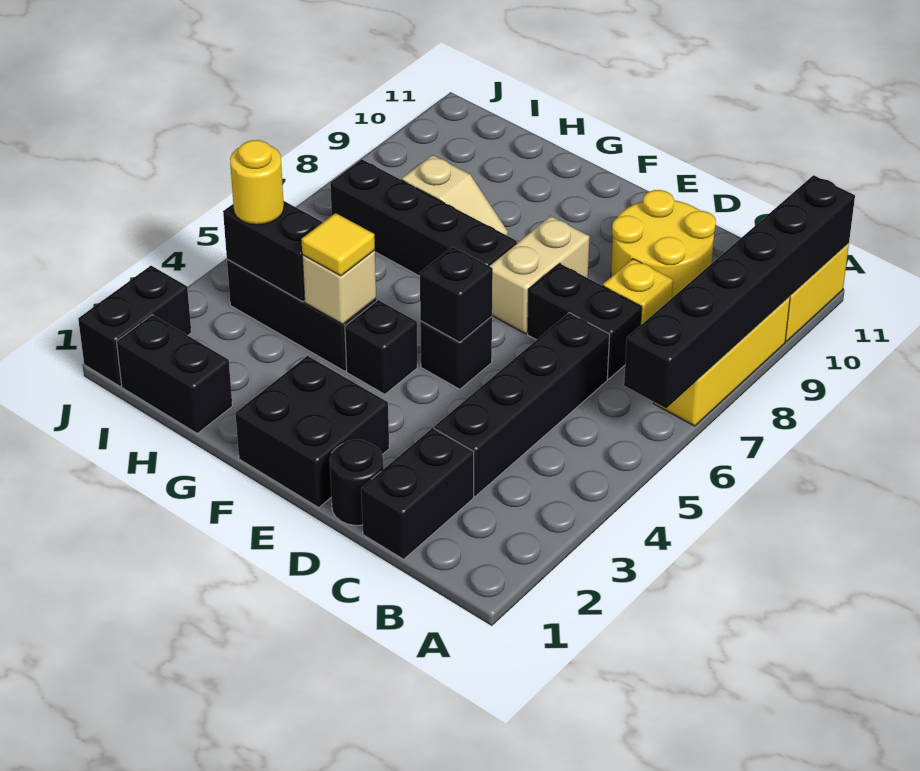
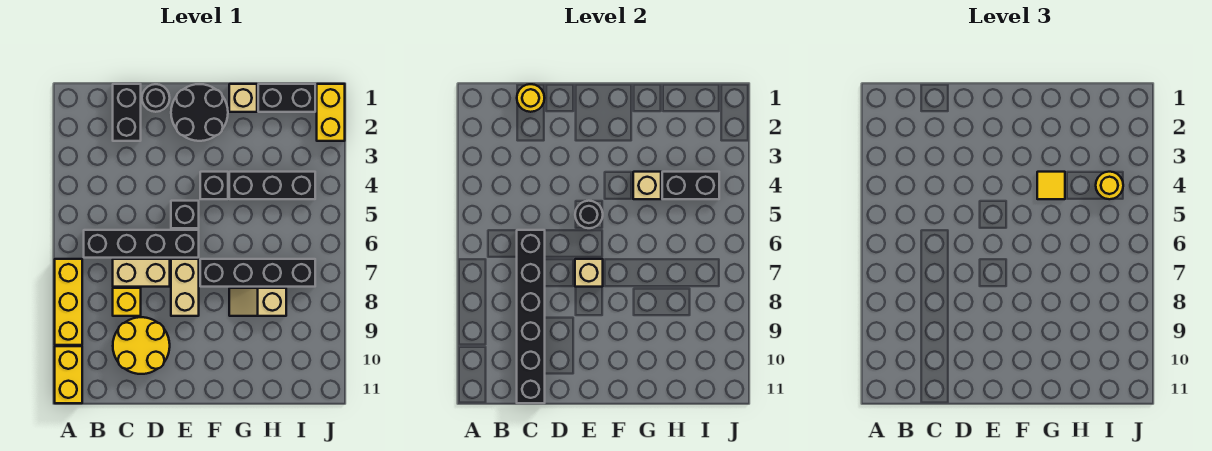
black brick A6:A11 level 2 -> black brick C6:C11 level 2
none -> yellow round brick C1 level 2
black brick C3:C6 level 1 -> black brick B6:E6 level 1
black brick C7:D7 level 1 -> tan brick C7:D7 level 1
black brick E1:F2 level 1 -> black round brick E1:F2 level 1
black brick E5 level 2 -> black round brick E5 level 2
none -> tan brick E7 level 2
none -> tan brick G1 level 1
black brick J1:J2 level 1 -> yellow brick J1:J2 level 1

